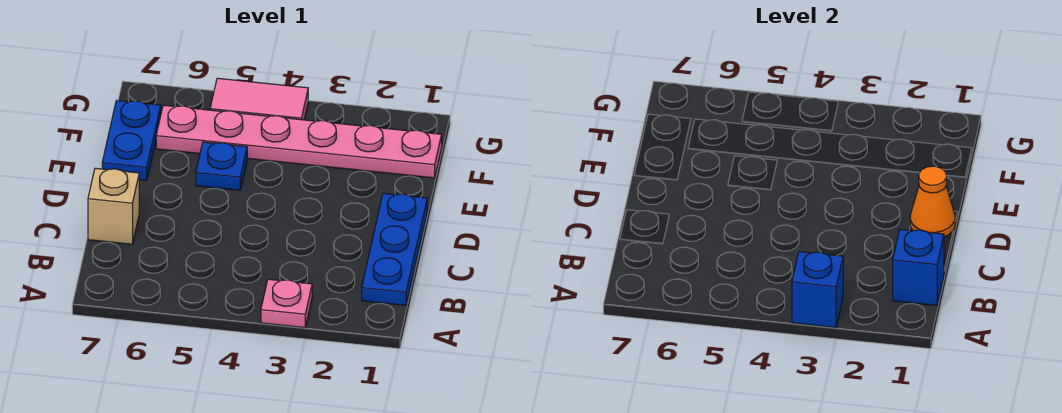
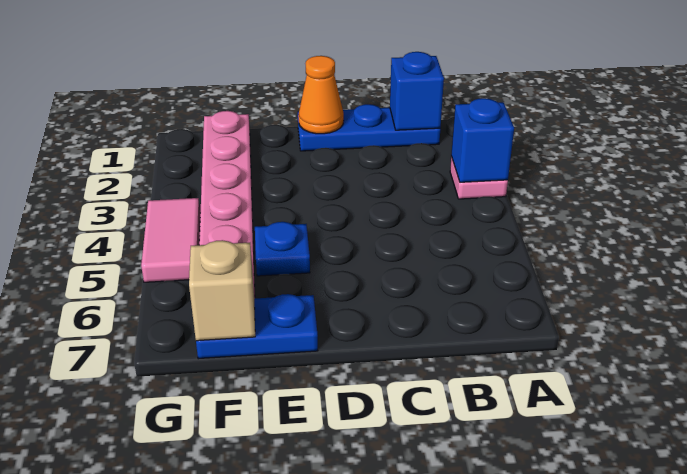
tan brick C7 level 1 -> tan brick F7 level 2

